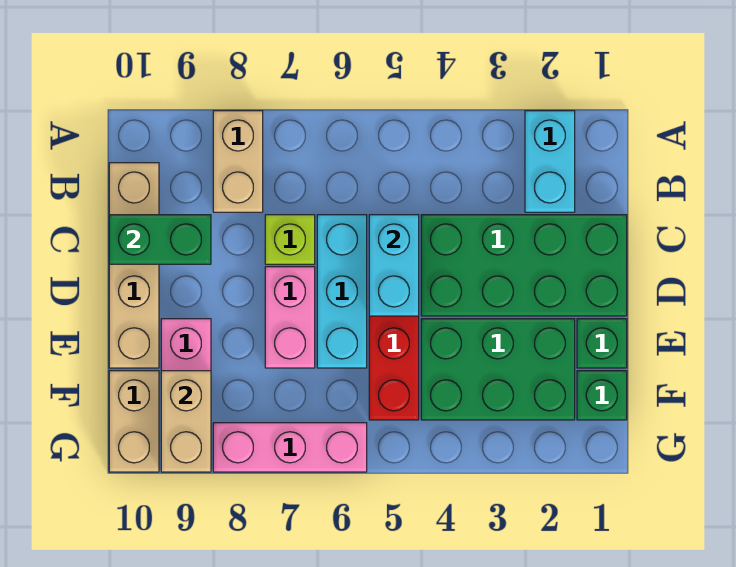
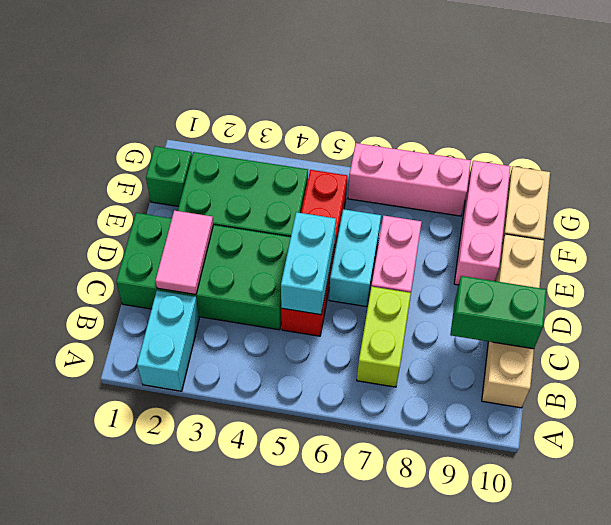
tan brick A8:B8 level 1 -> none
none -> pink tile C2:D2 level 2
cyan brick C6:E6 level 1 -> cyan brick D6:E6 level 1
lime brick C7 level 1 -> lime brick B7:C7 level 1
green brick E1 level 1 -> none
tan brick F9:G9 level 2 -> none

